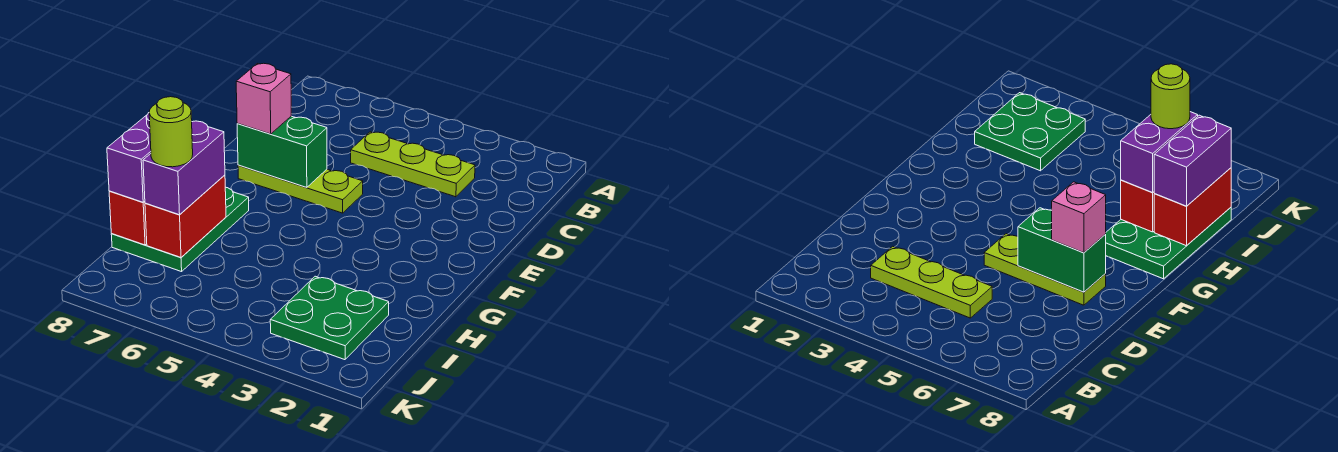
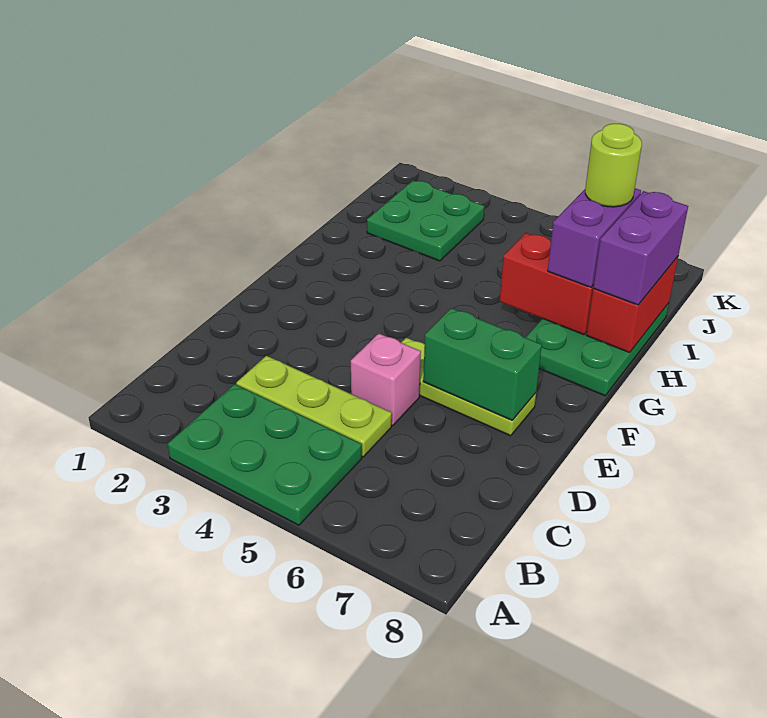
none -> green plate A3:B5 level 1
pink brick E7 level 3 -> pink brick D5 level 1
red brick H7:I7 level 2 -> red brick H6:H7 level 2

